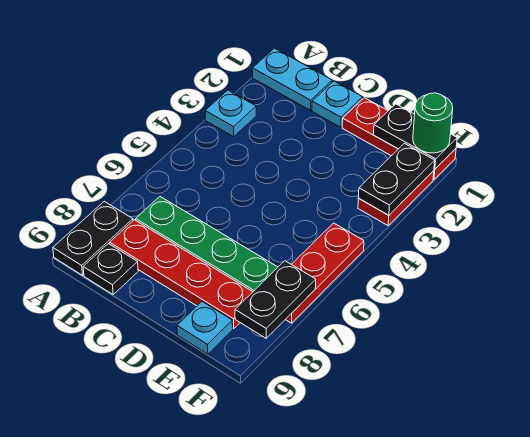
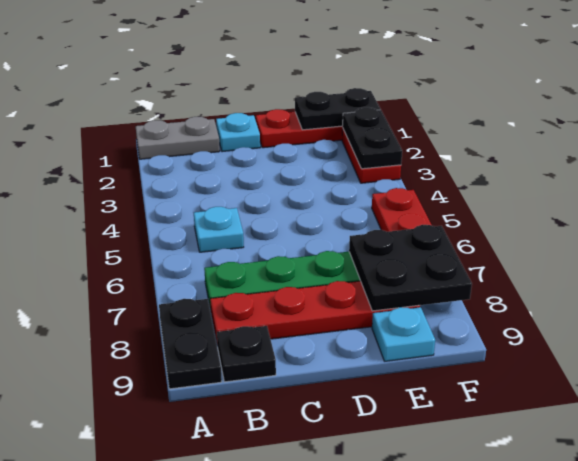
cyan plate A1:B1 level 1 -> grey plate A1:B1 level 1
cyan plate A3 level 1 -> cyan plate B5 level 1
green round brick F1 level 3 -> none
black plate F7:F8 level 2 -> black plate E7:F8 level 2

